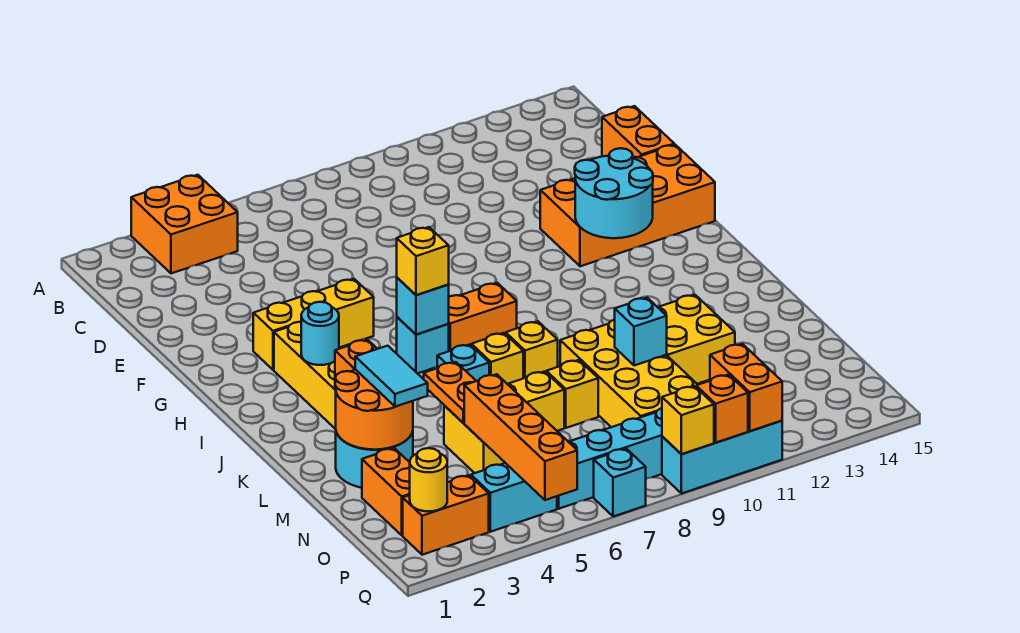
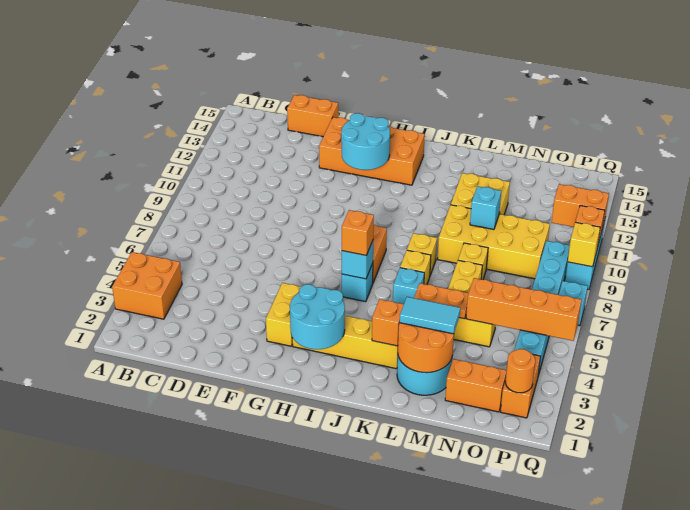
orange brick F12:G15 level 1 -> orange brick F13:I14 level 1
yellow brick G3:G5 level 1 -> yellow brick G3:G4 level 1
cyan round brick I3 level 2 -> cyan round brick H2:I3 level 2
yellow brick I6 level 3 -> orange brick I6 level 3
yellow round brick P2 level 2 -> orange round brick P2 level 2

